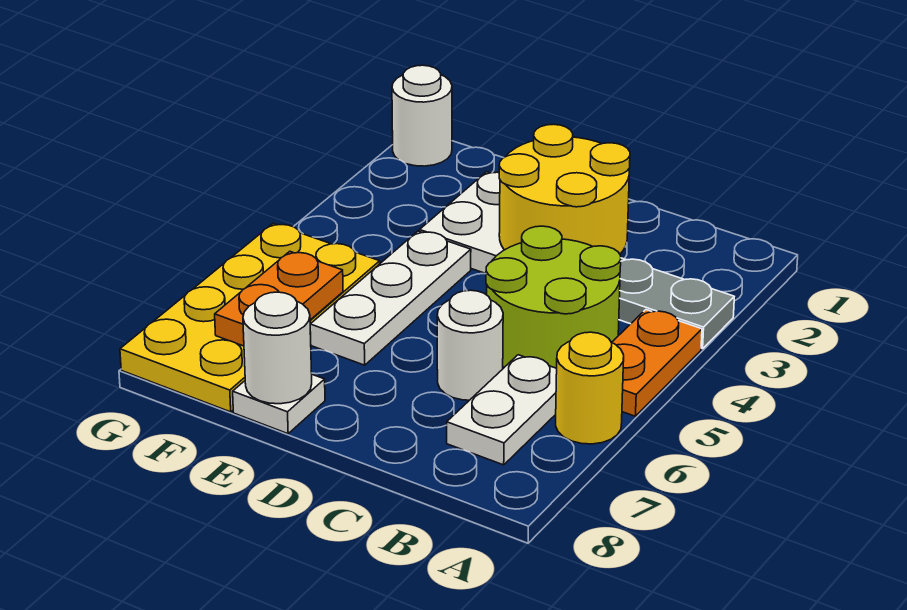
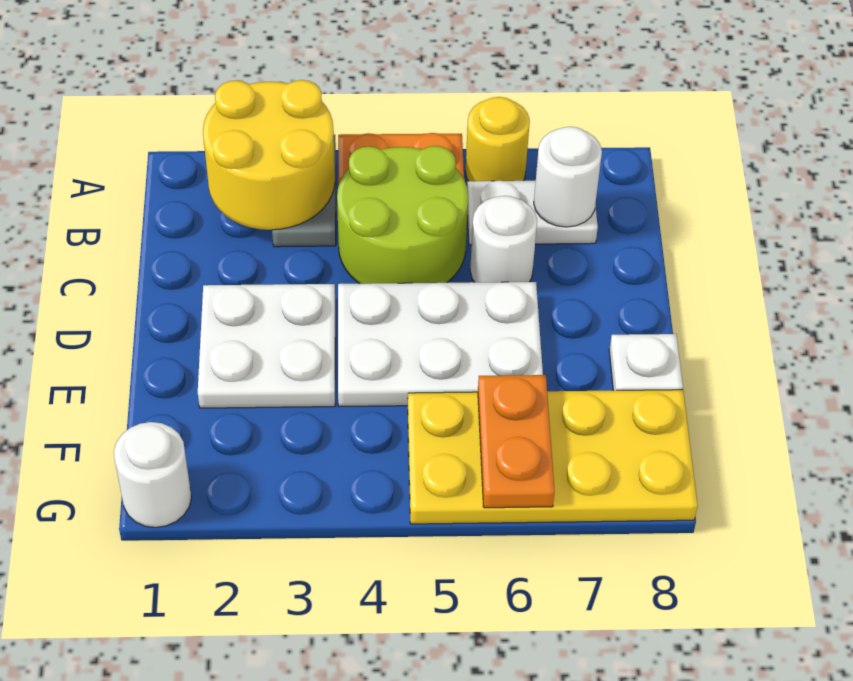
yellow round brick C2:D3 level 2 -> yellow round brick A2:B3 level 2
white plate E4:E6 level 1 -> white plate D4:E6 level 1
white round brick E8 level 2 -> white round brick B7 level 2
orange plate F6:F7 level 2 -> orange plate F6:G6 level 2

